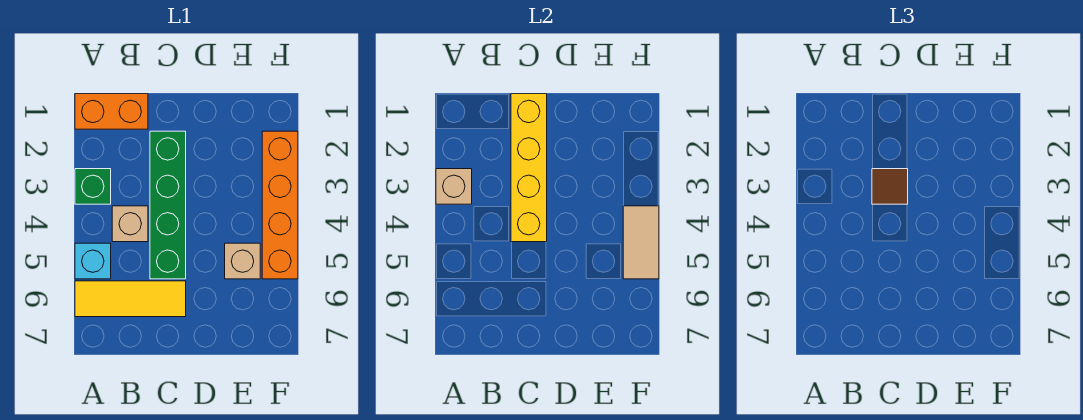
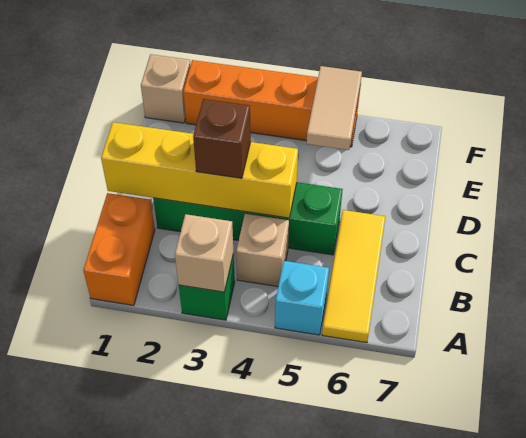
brown tile C3 level 3 -> brown brick C3 level 3
tan brick E5 level 1 -> tan brick F1 level 1
tan tile F4:F5 level 2 -> tan tile E5:F5 level 2

